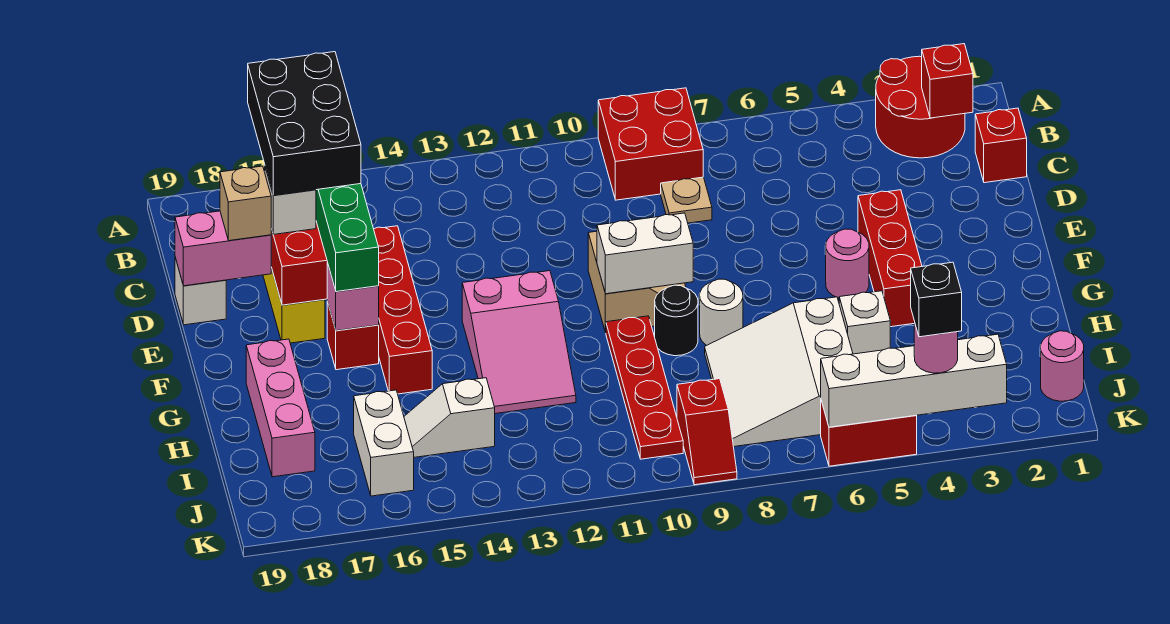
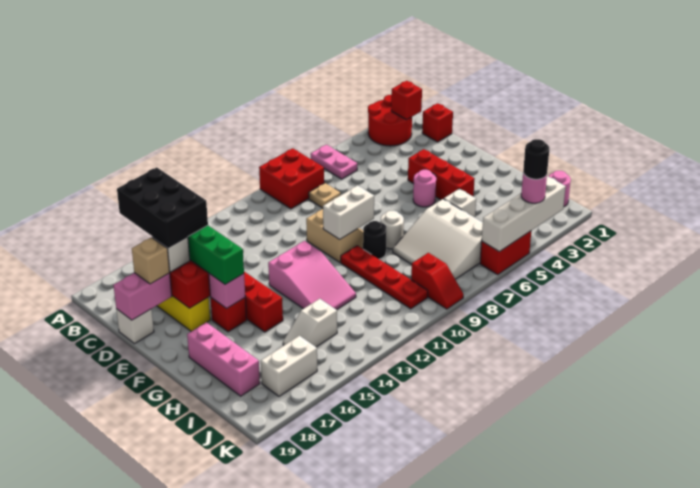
none -> pink plate A6:B6 level 1
white brick I16:J16 level 1 -> white brick J16:J17 level 1
black brick K4 level 4 -> black round brick K4 level 4

